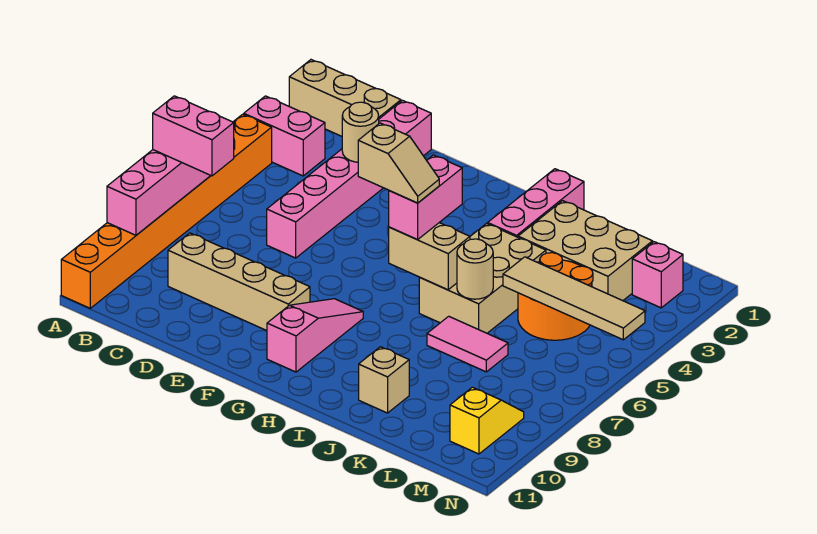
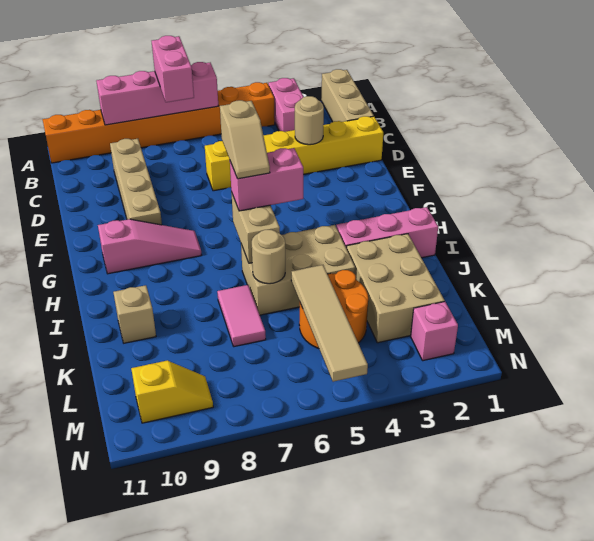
pink brick D1:D6 level 1 -> yellow brick D1:D6 level 1

